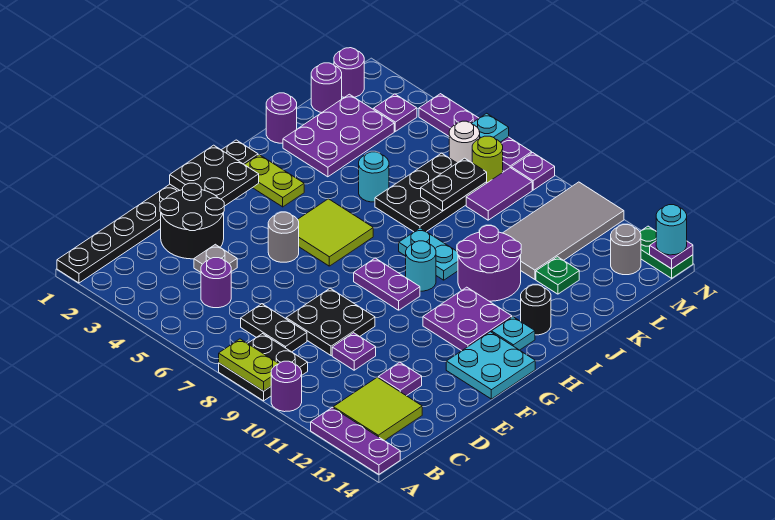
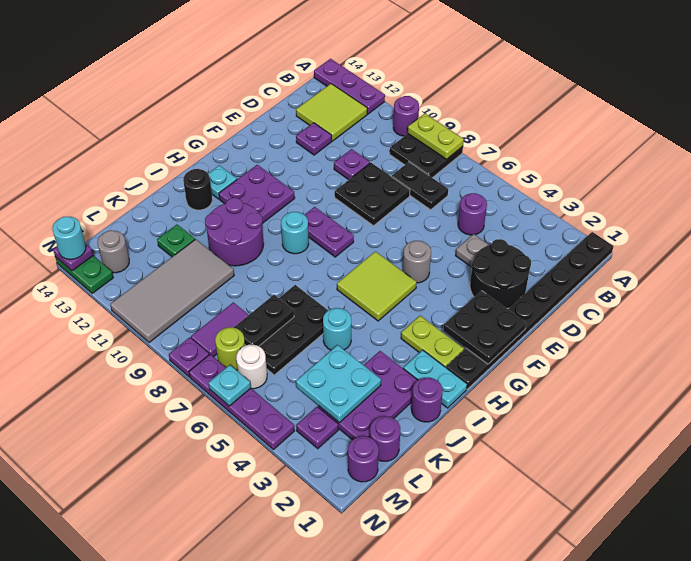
cyan plate F13:G14 level 1 -> cyan plate K3:L4 level 2
cyan plate I8:I9 level 1 -> cyan plate I1:I2 level 1

